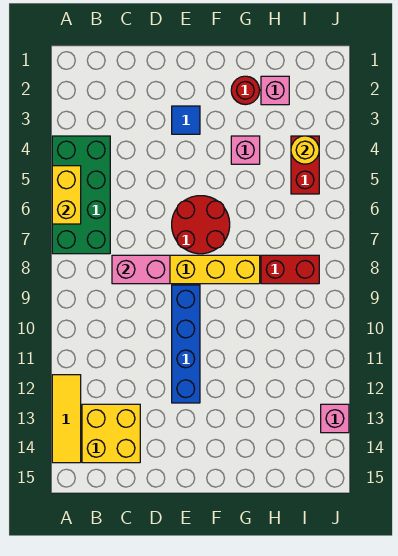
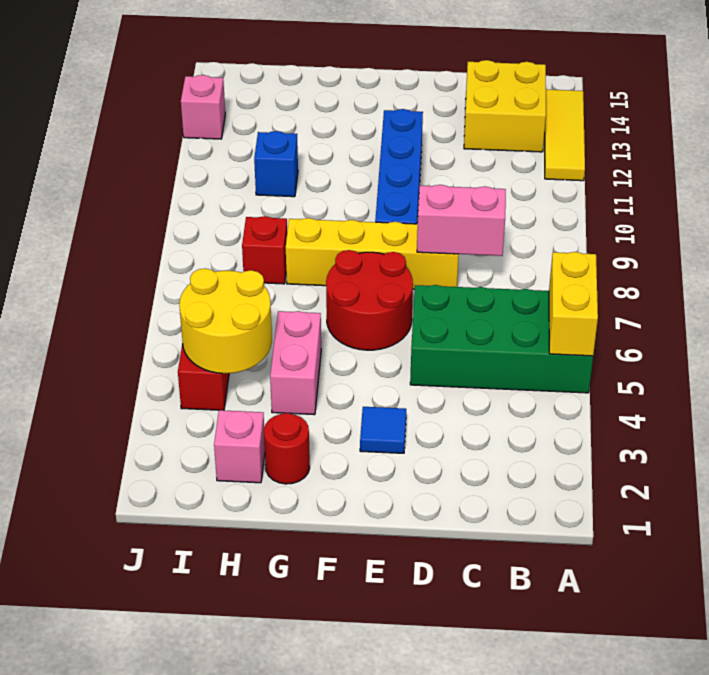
green brick A4:B7 level 1 -> green brick A5:D6 level 1
pink brick G4 level 1 -> pink brick G4:G5 level 1
red brick H8:I8 level 1 -> red brick H8 level 1
none -> blue brick H11 level 1
yellow round brick I4 level 2 -> yellow round brick H4:I5 level 2

